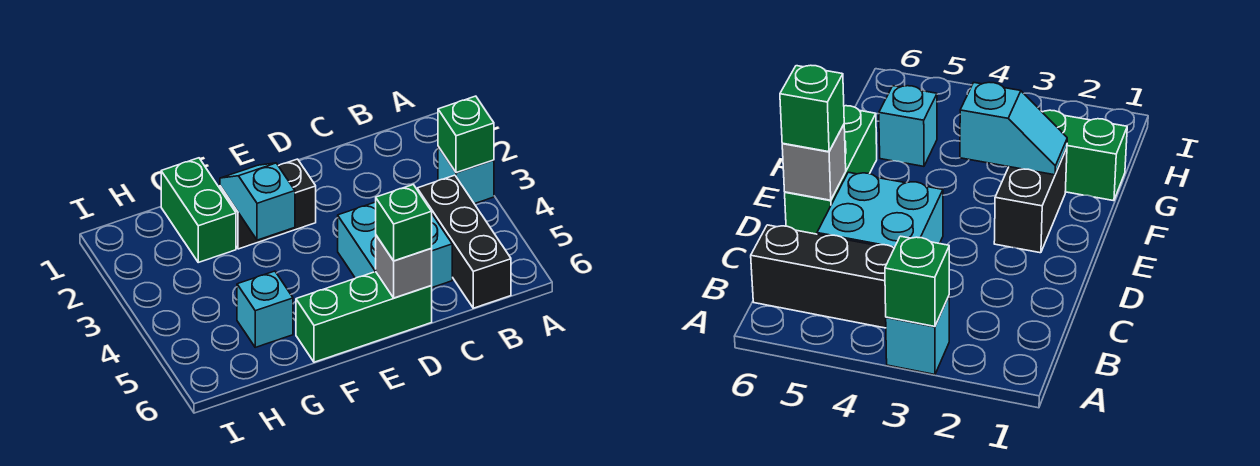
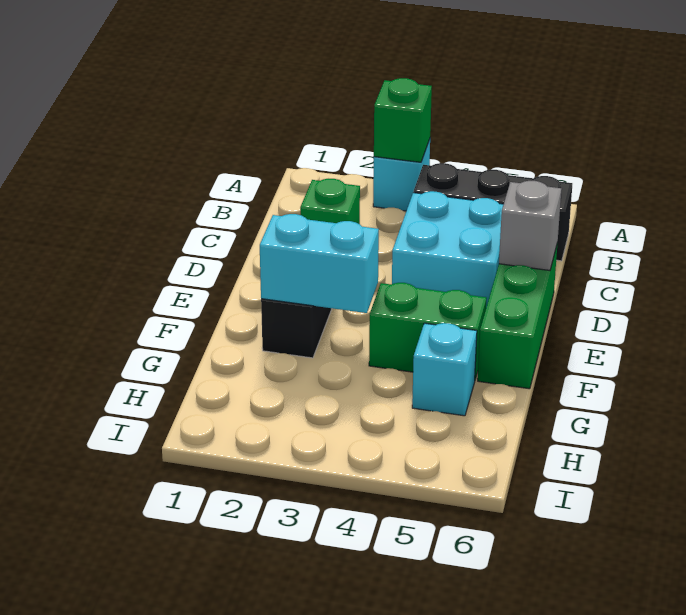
green brick D6 level 3 -> green brick C2 level 1
cyan slope F2:F3 level 2 top 3 -> cyan brick F2:F3 level 2
green brick G1:G2 level 1 -> green brick F4:F5 level 1

